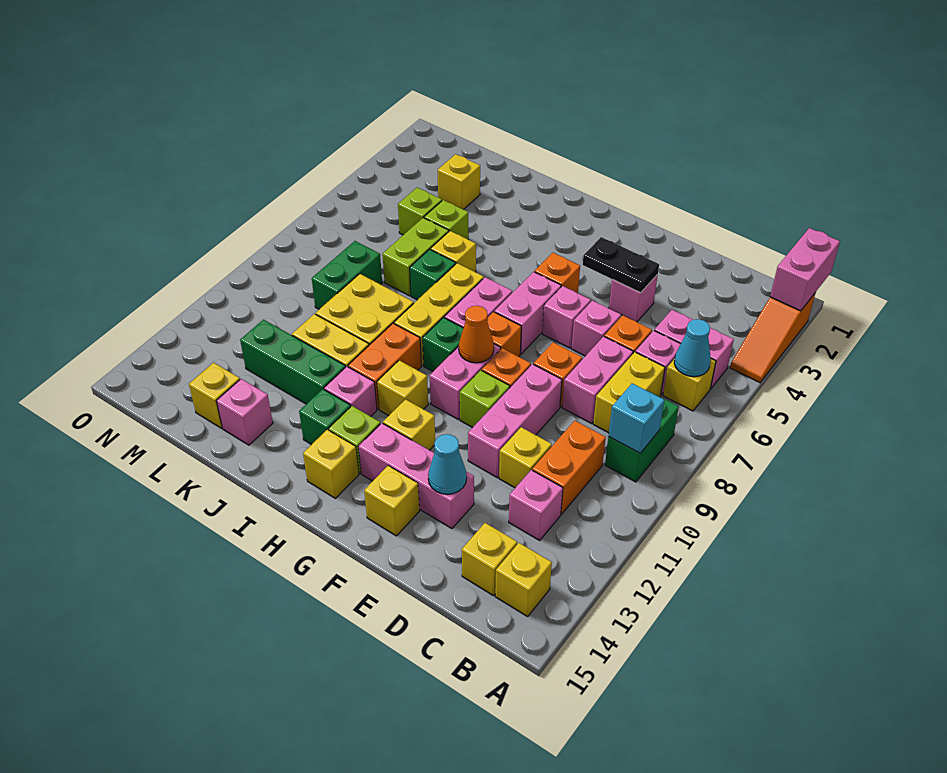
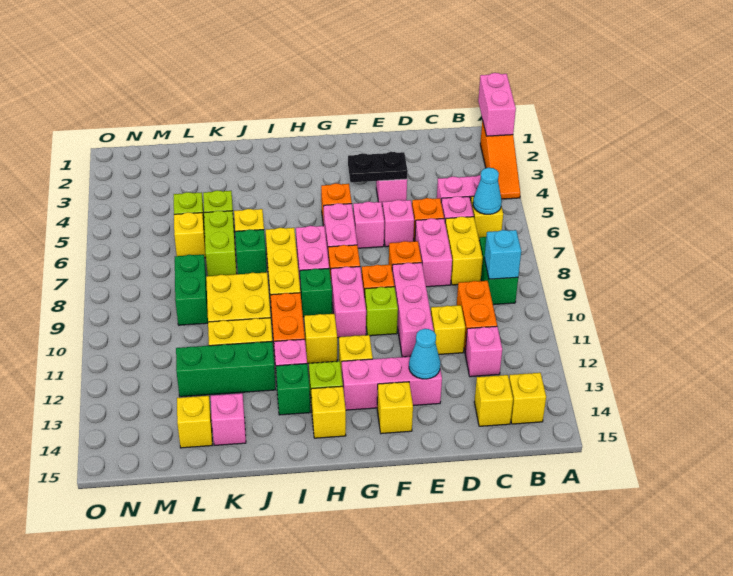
orange cone G9 level 2 -> none
yellow brick L3 level 1 -> yellow brick L6 level 1

